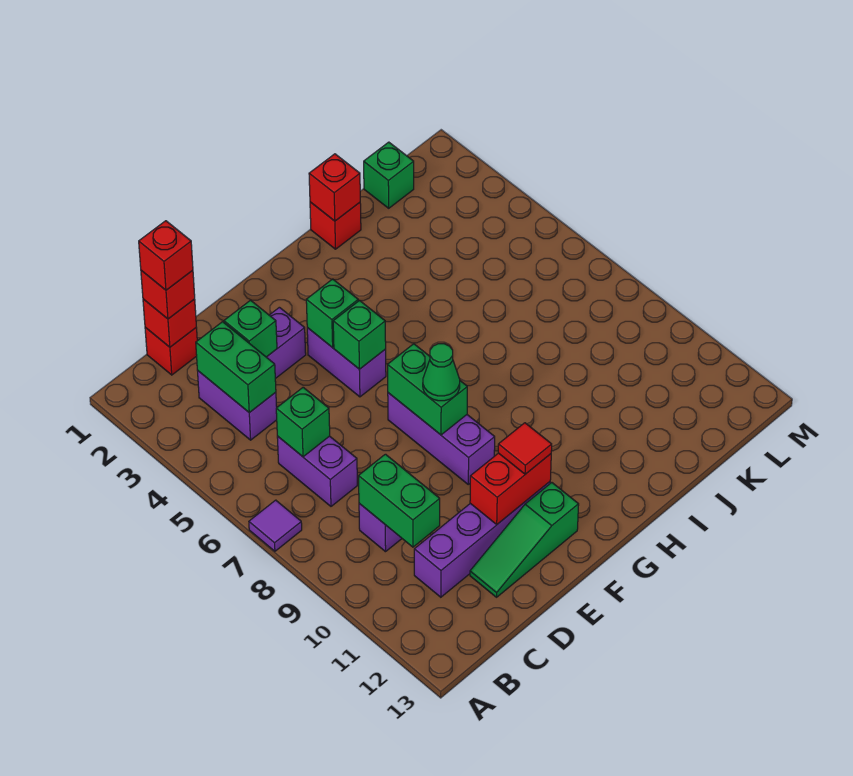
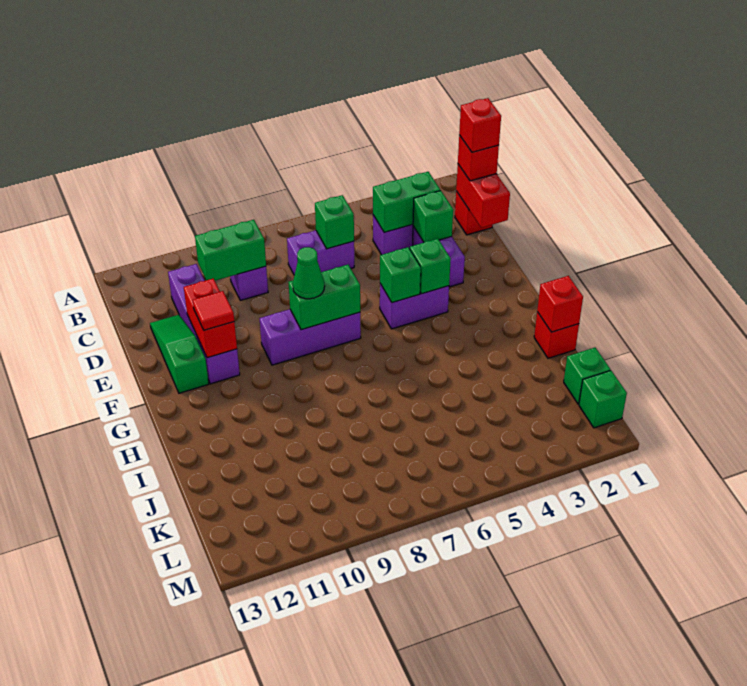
purple tile A7 level 1 -> none
red brick C1 level 2 -> red brick C1:D1 level 2
none -> green brick L1 level 1

